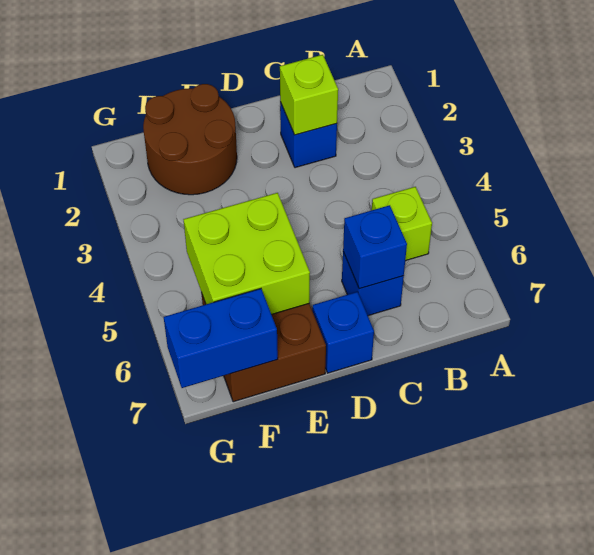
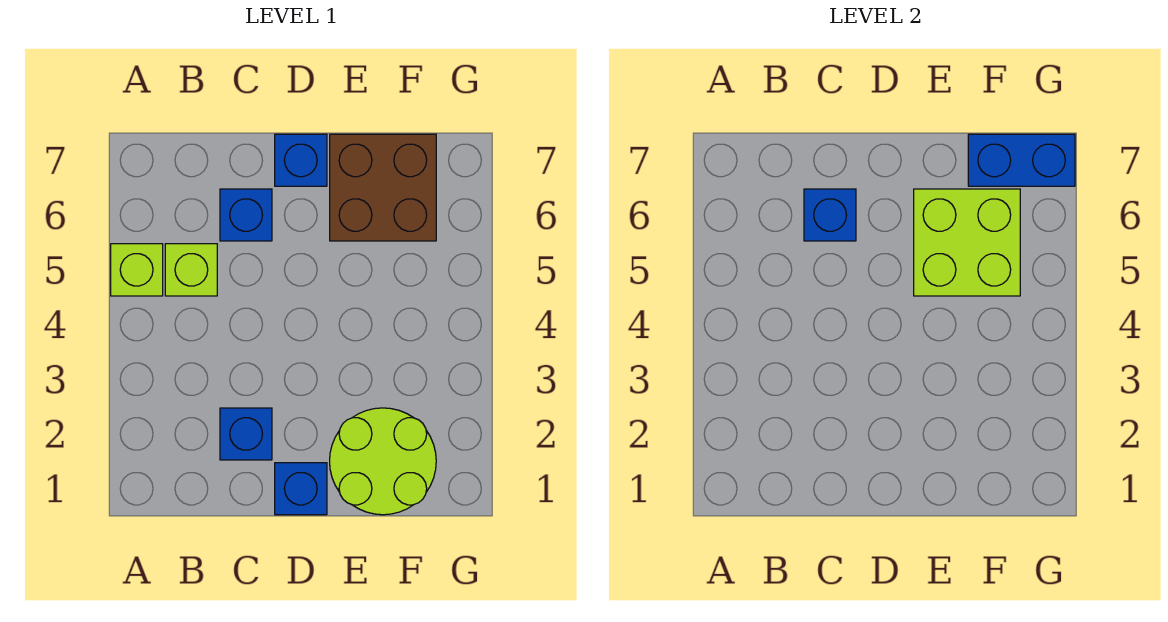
lime brick C2 level 2 -> lime brick A5 level 1
none -> blue brick D1 level 1
brown round brick E1:F2 level 1 -> lime round brick E1:F2 level 1

